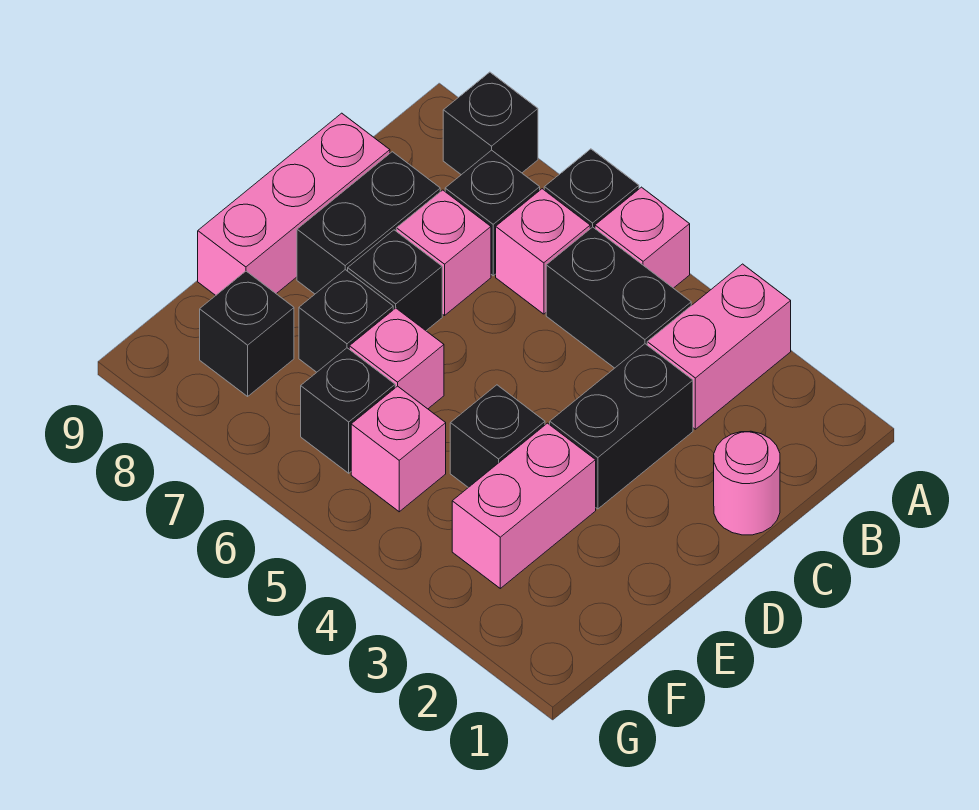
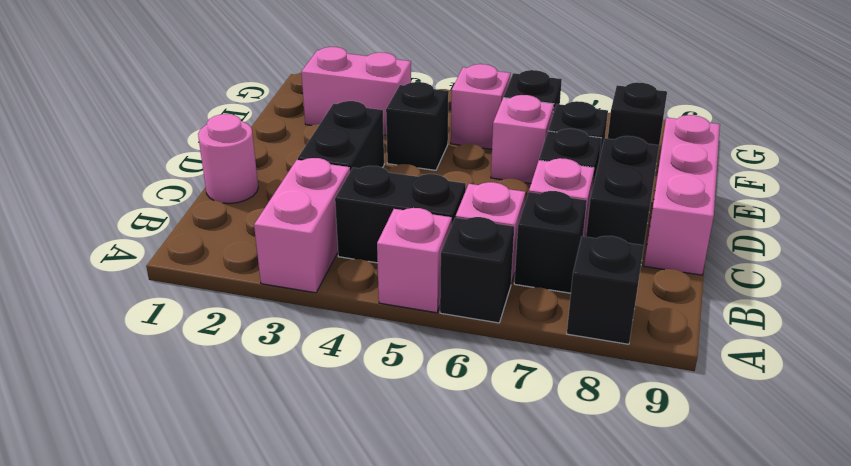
pink brick E3:F3 level 1 -> pink brick F2:F3 level 1

